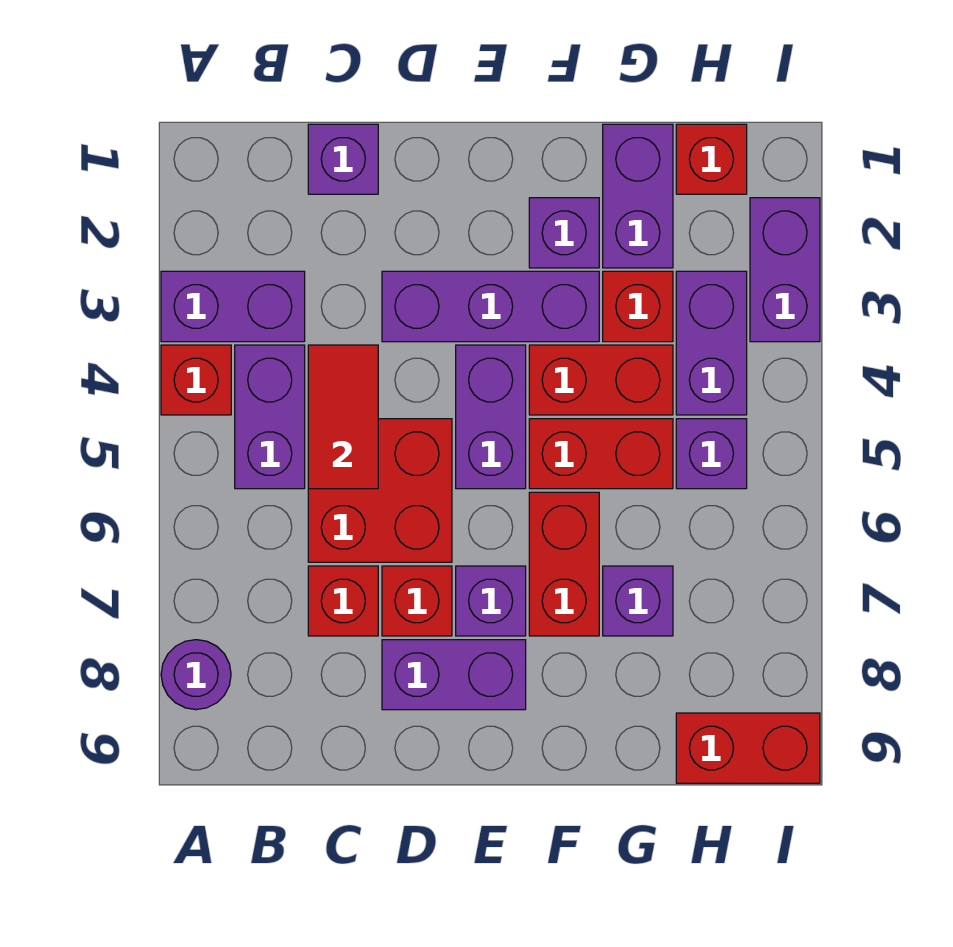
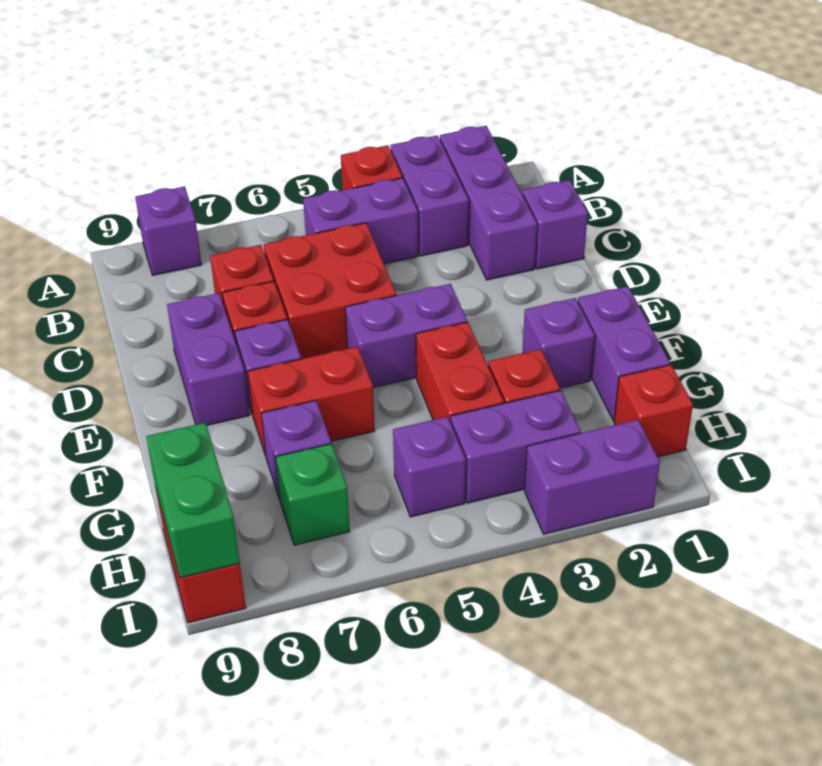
purple round brick A8 level 1 -> purple brick A8 level 1
red tile C4:C5 level 2 -> none
purple brick D3:F3 level 1 -> purple brick A2:C2 level 1
red brick F5:G5 level 1 -> none
purple brick G1:G2 level 1 -> purple brick F1:G1 level 1
none -> green brick H7 level 1
none -> green brick H9:I9 level 2

